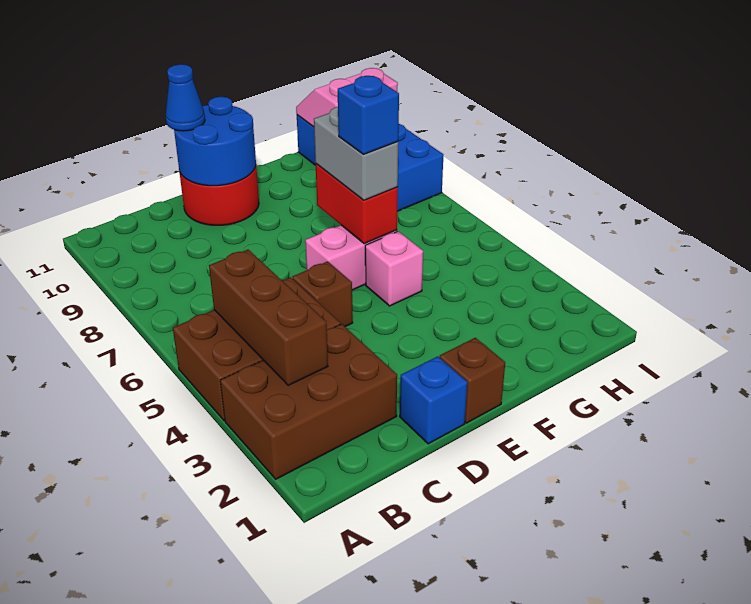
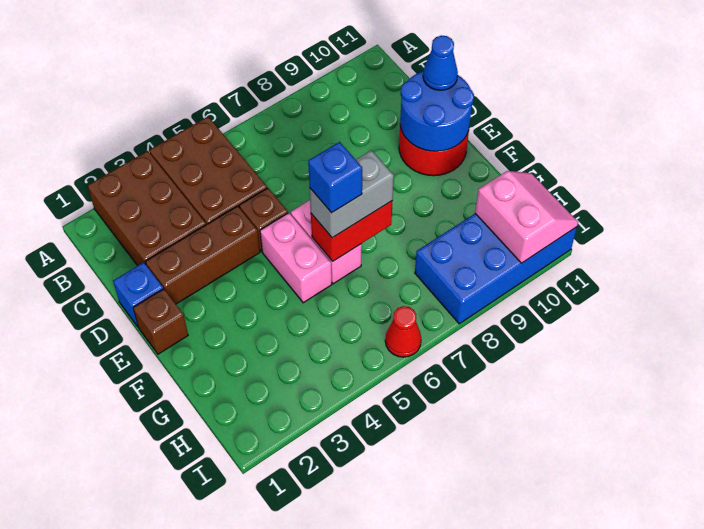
brown brick B3:B5 level 2 -> brown brick D2:D4 level 1
pink brick F5 level 1 -> pink brick E5:F5 level 1
none -> red cone I6 level 1

